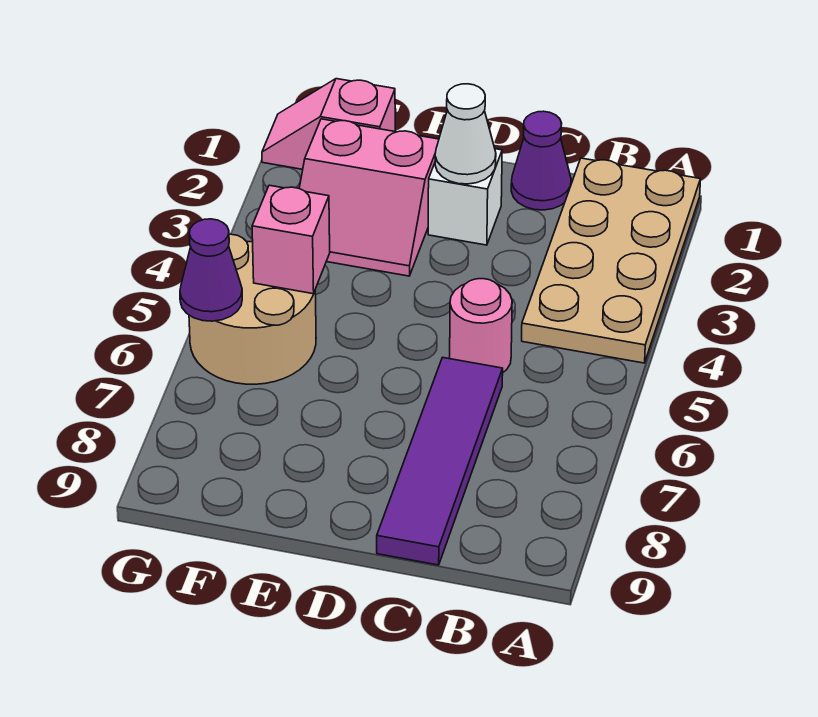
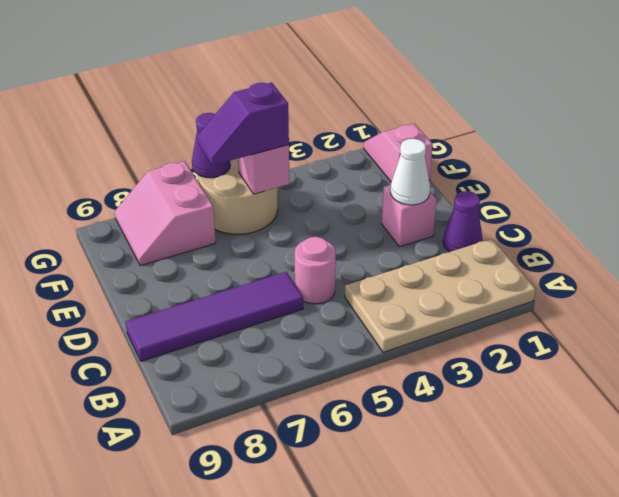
white brick D2 level 1 -> pink brick D2 level 1
pink slope E2:F3 level 1 top 2 -> pink slope F7:G8 level 1 top 7
none -> purple slope F5:F6 level 3 top 5

